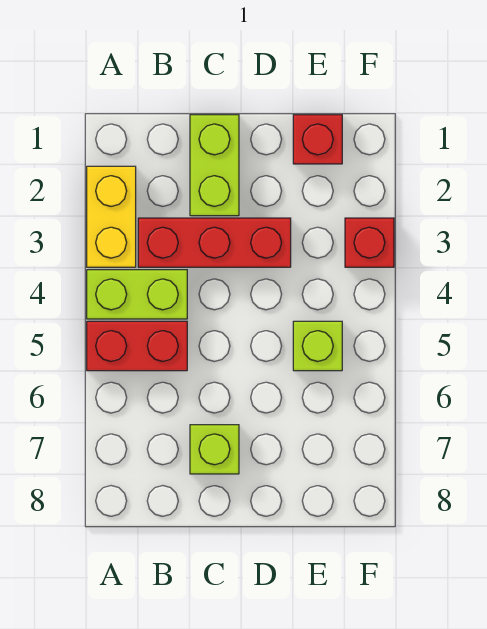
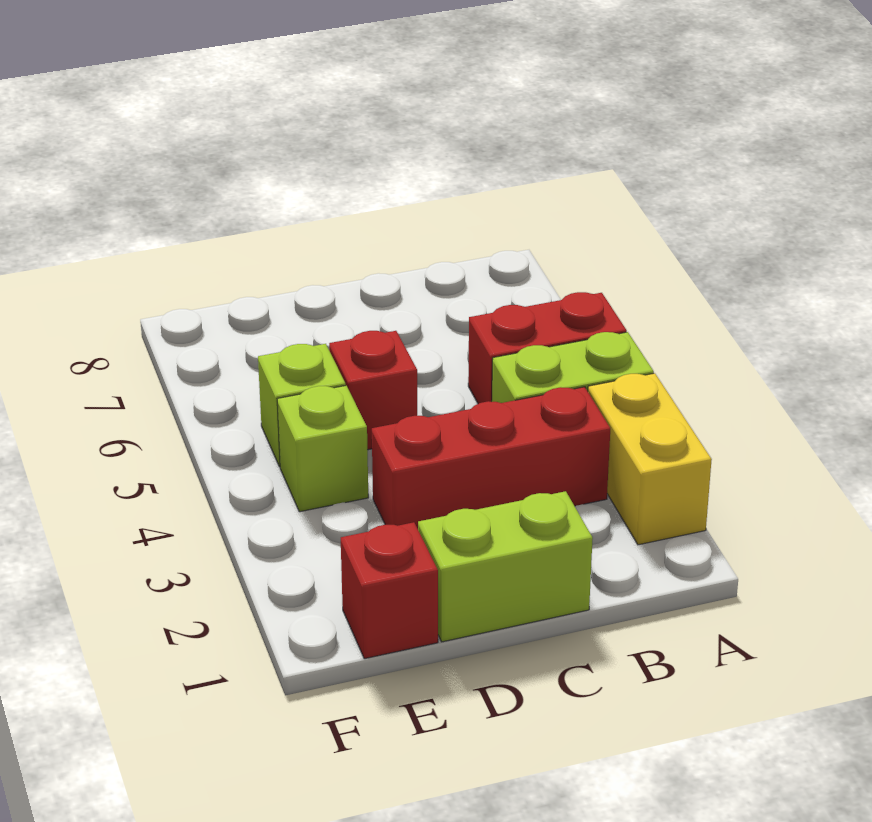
lime brick C1:C2 level 1 -> lime brick C1:D1 level 1
lime brick C7 level 1 -> lime brick E4 level 1
red brick F3 level 1 -> red brick D5 level 1

